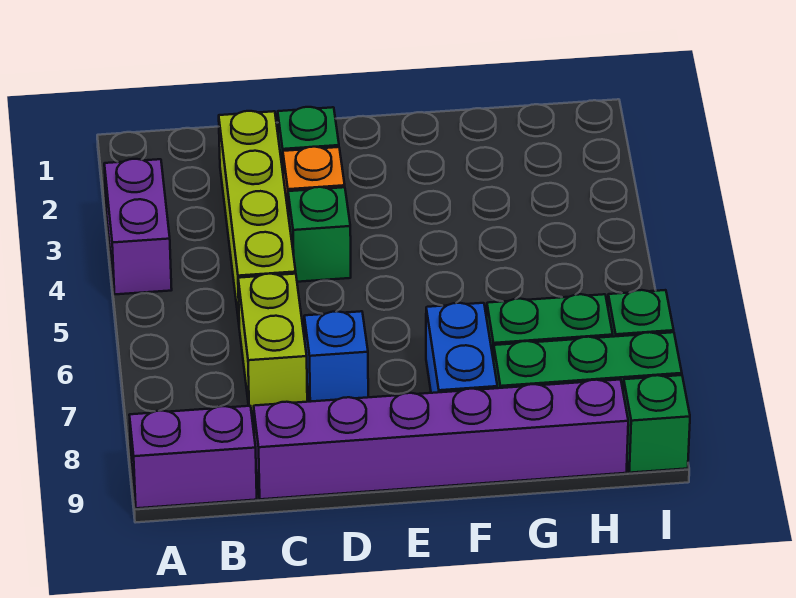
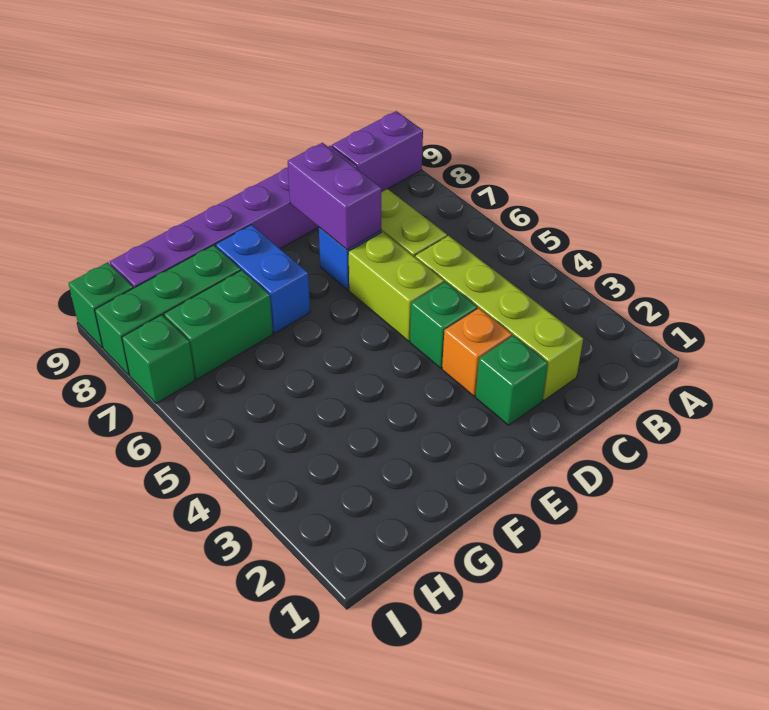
purple brick A3:A4 level 1 -> purple brick D7:D8 level 2
none -> lime brick D5:D6 level 1

